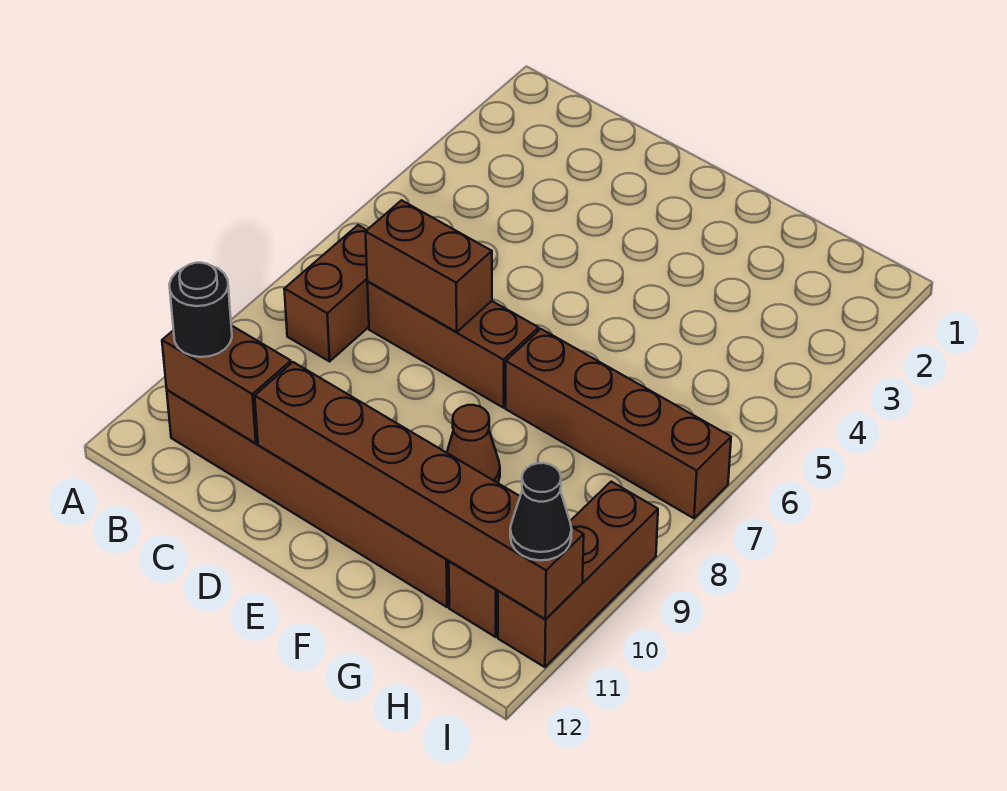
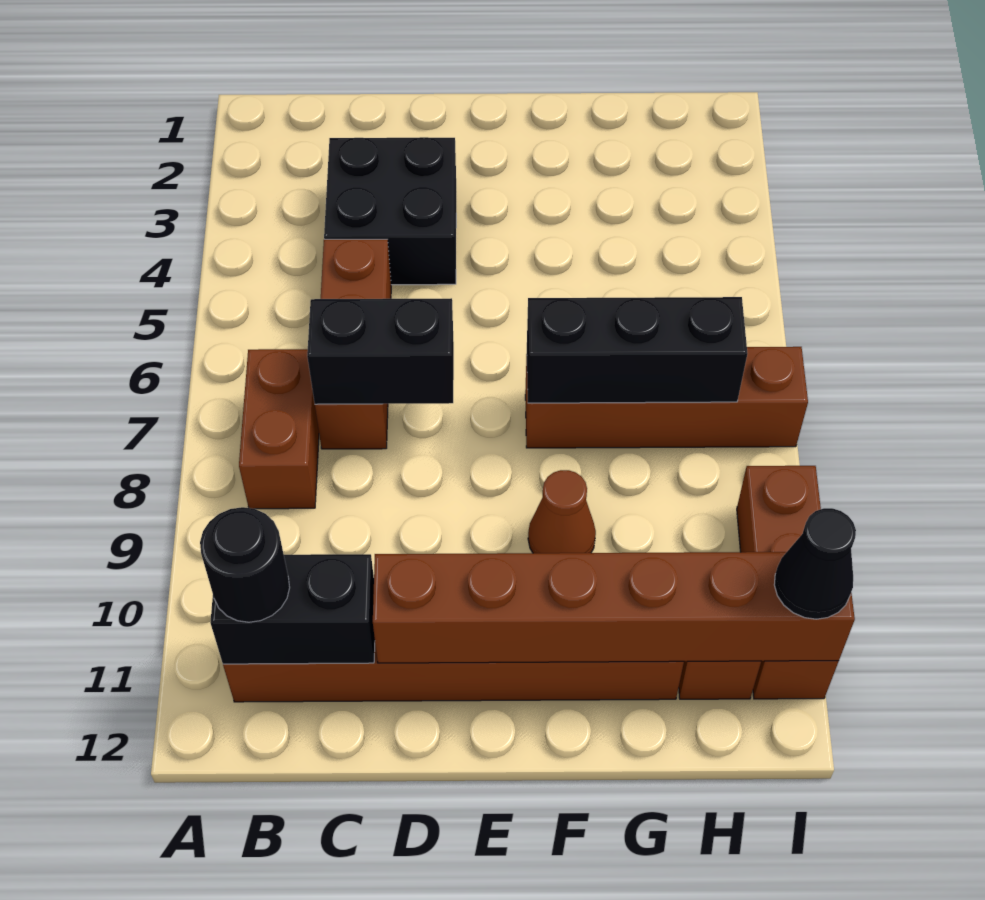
brown brick B11:C11 level 2 -> black brick B11:C11 level 2
none -> black brick C3:D4 level 1
brown brick C7:E7 level 1 -> brown brick C5:C7 level 1
brown brick C7:D7 level 2 -> black brick C7:D7 level 2
none -> black brick F7:H7 level 2

